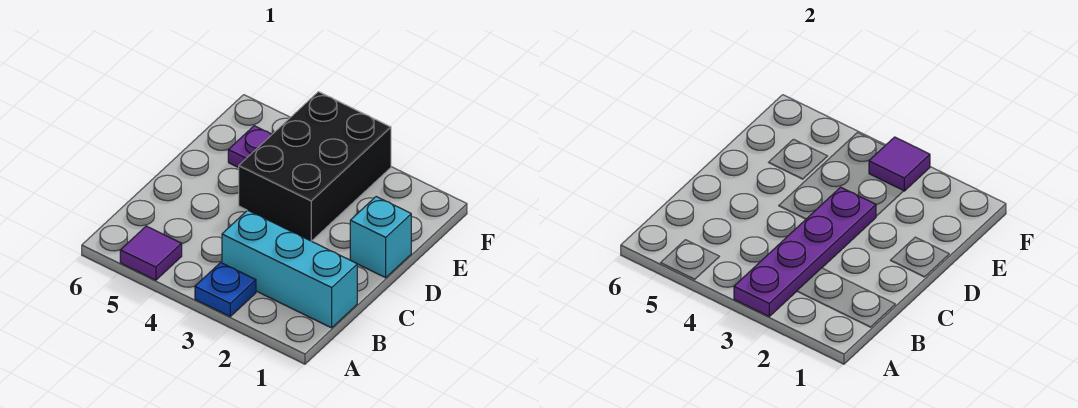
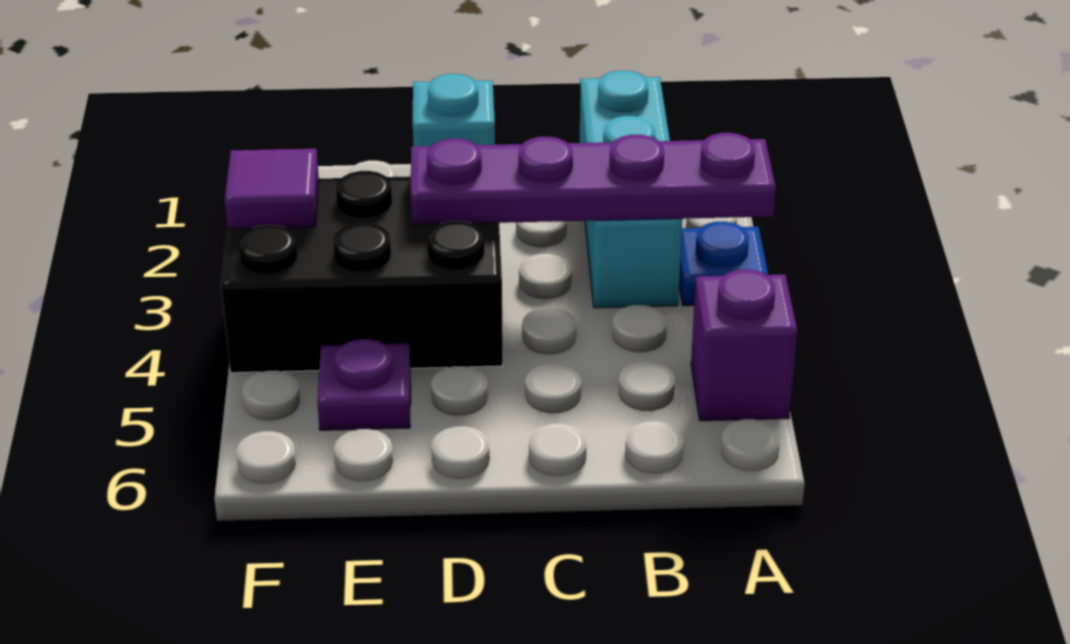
purple tile A5 level 1 -> purple brick A5 level 1

